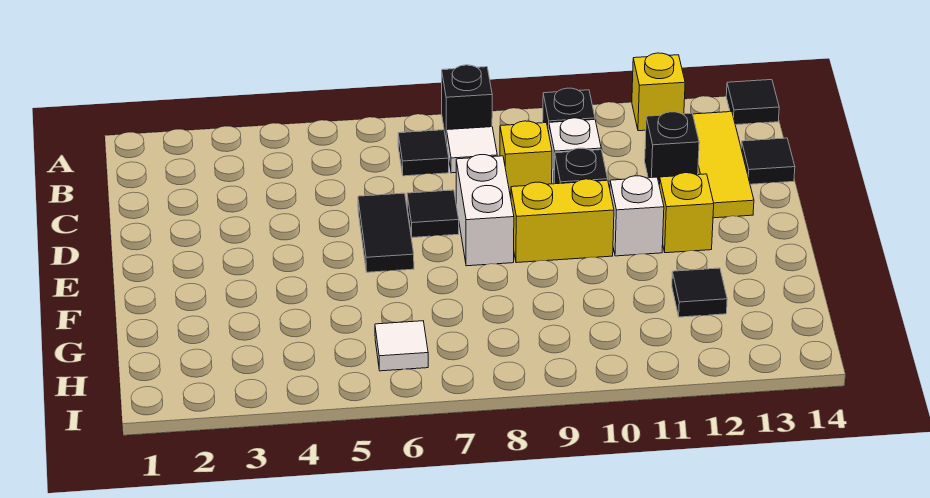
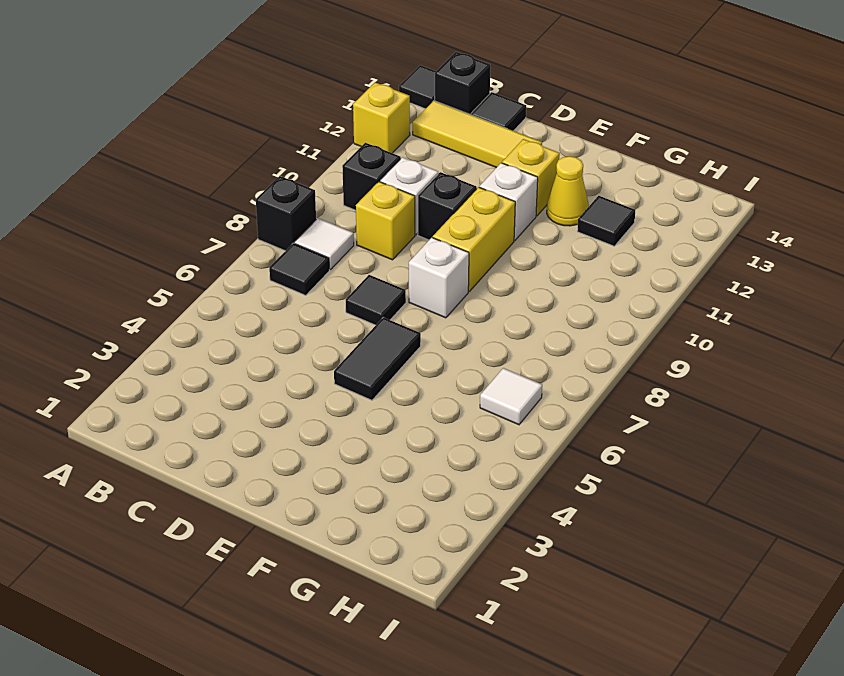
black brick C12 level 1 -> black brick B14 level 1
black tile D6:E6 level 1 -> black tile E5:E6 level 1
white brick D8:E8 level 1 -> white brick E8 level 1
none -> yellow cone F12 level 1

